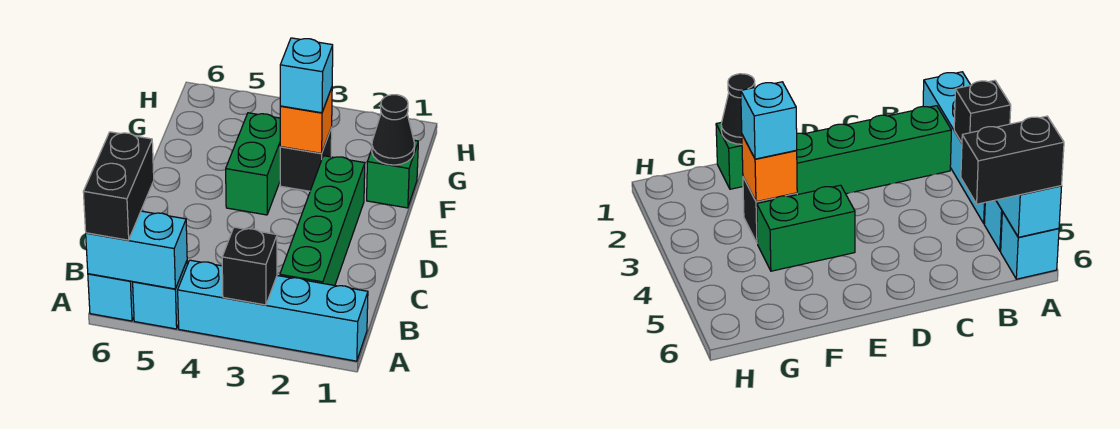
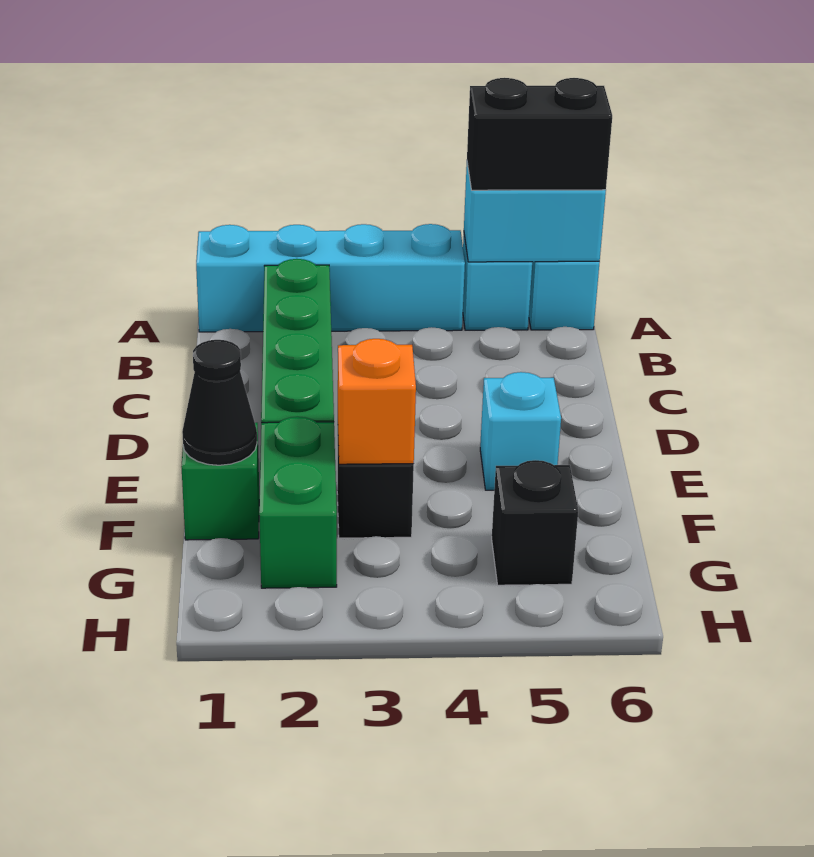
black brick A3 level 2 -> black brick G5 level 1
black brick A6:B6 level 3 -> black brick A5:A6 level 3
green brick E4:F4 level 1 -> green brick F2:G2 level 1
cyan brick F3 level 3 -> cyan brick E5 level 1

